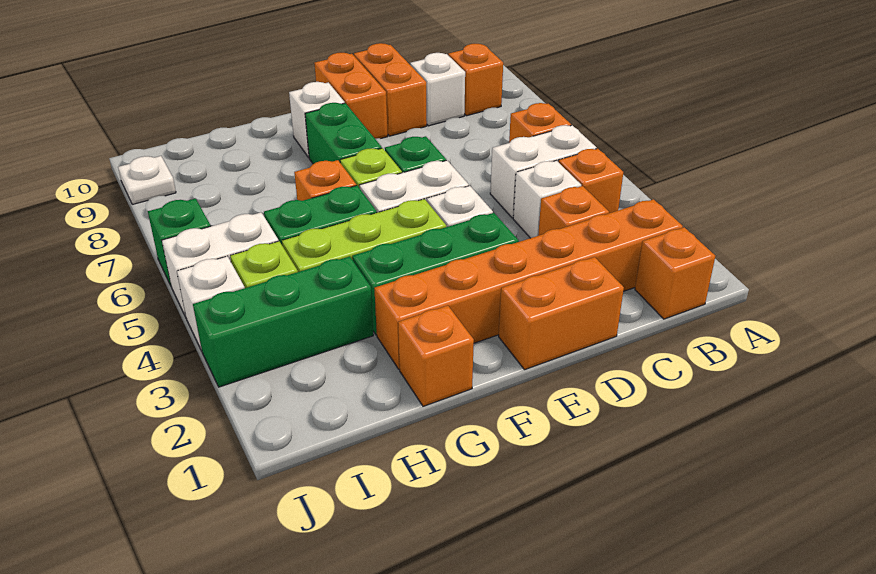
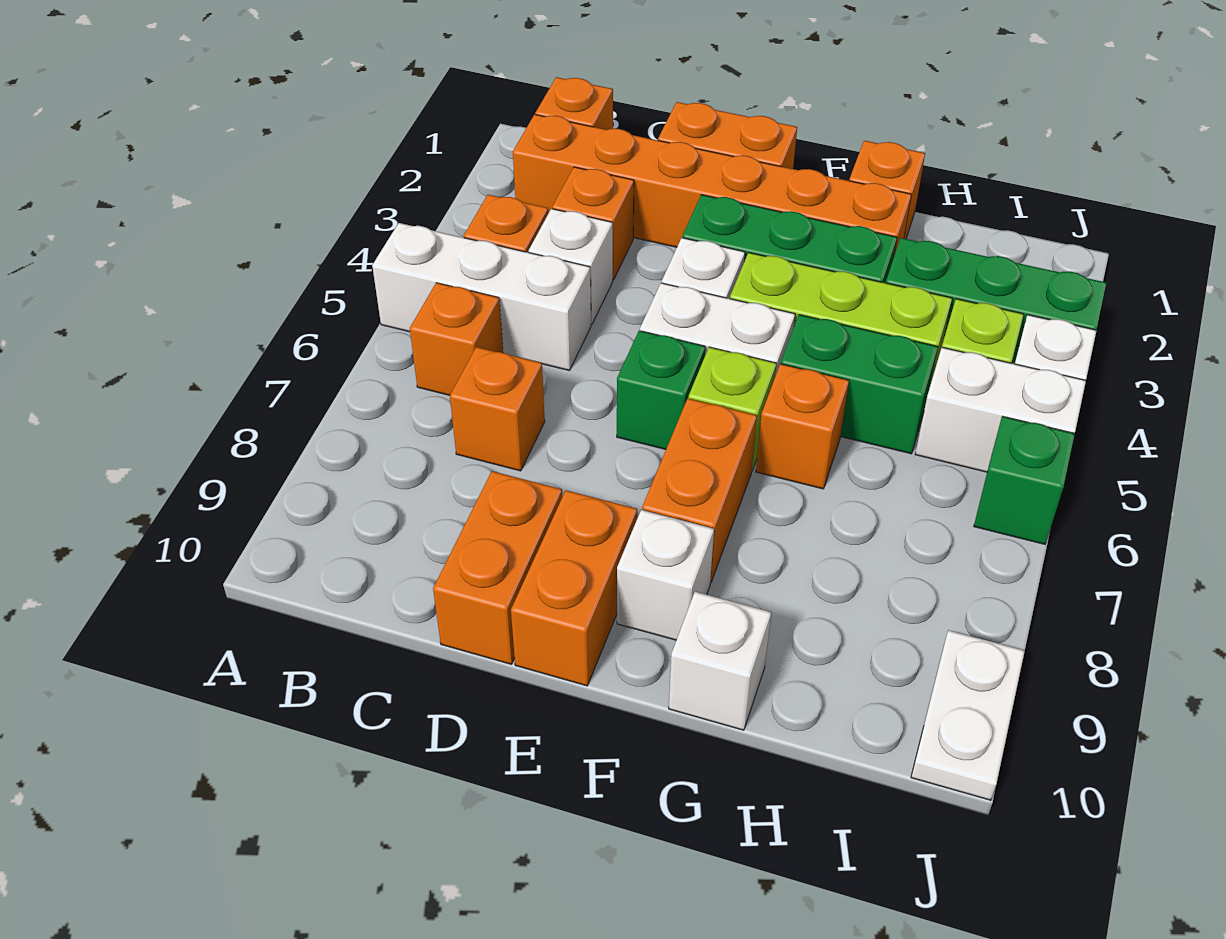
white brick B5:C5 level 1 -> white brick A5:C5 level 1
orange brick B9 level 1 -> orange brick C7 level 1
white brick C9 level 1 -> white brick G10 level 1
green brick F7:F8 level 1 -> orange brick F7:F8 level 1
white plate J9 level 1 -> white plate J9:J10 level 1

